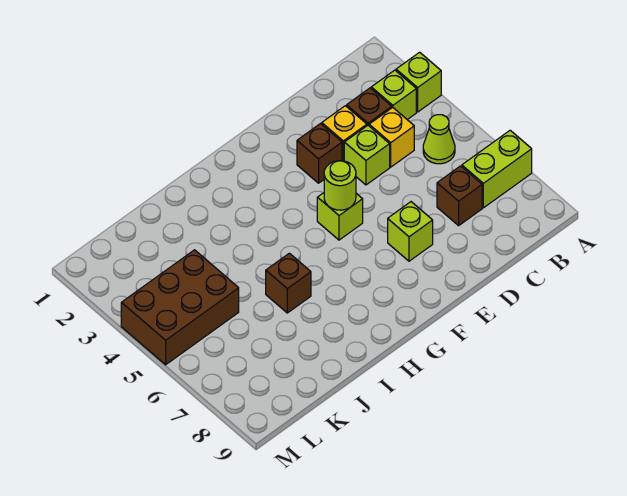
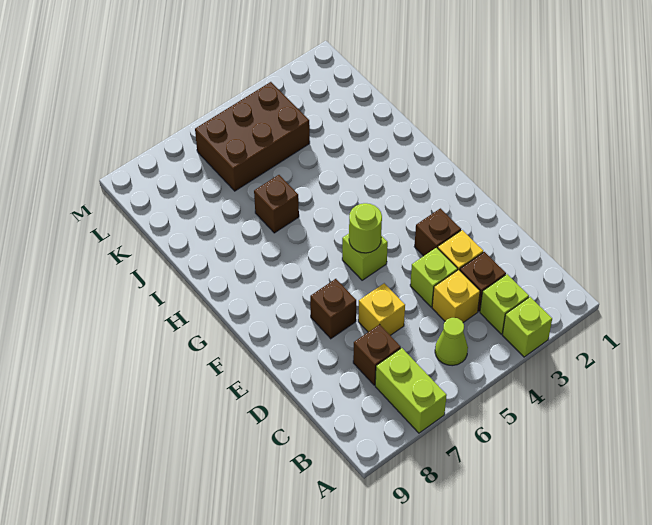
none -> yellow brick D6 level 1
lime brick E7 level 1 -> brown brick E7 level 1
brown brick K4:M5 level 1 -> brown brick K4:L6 level 1

